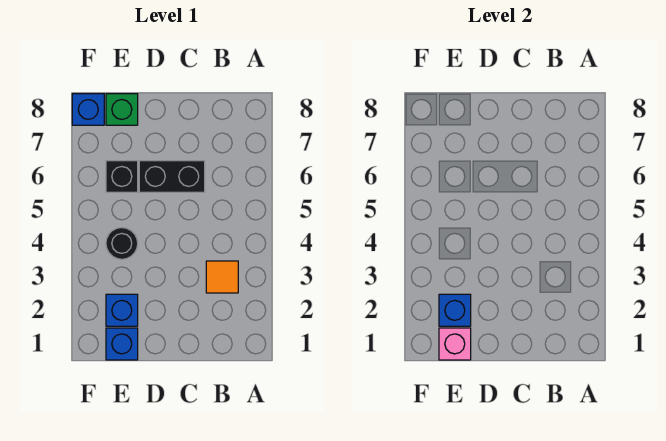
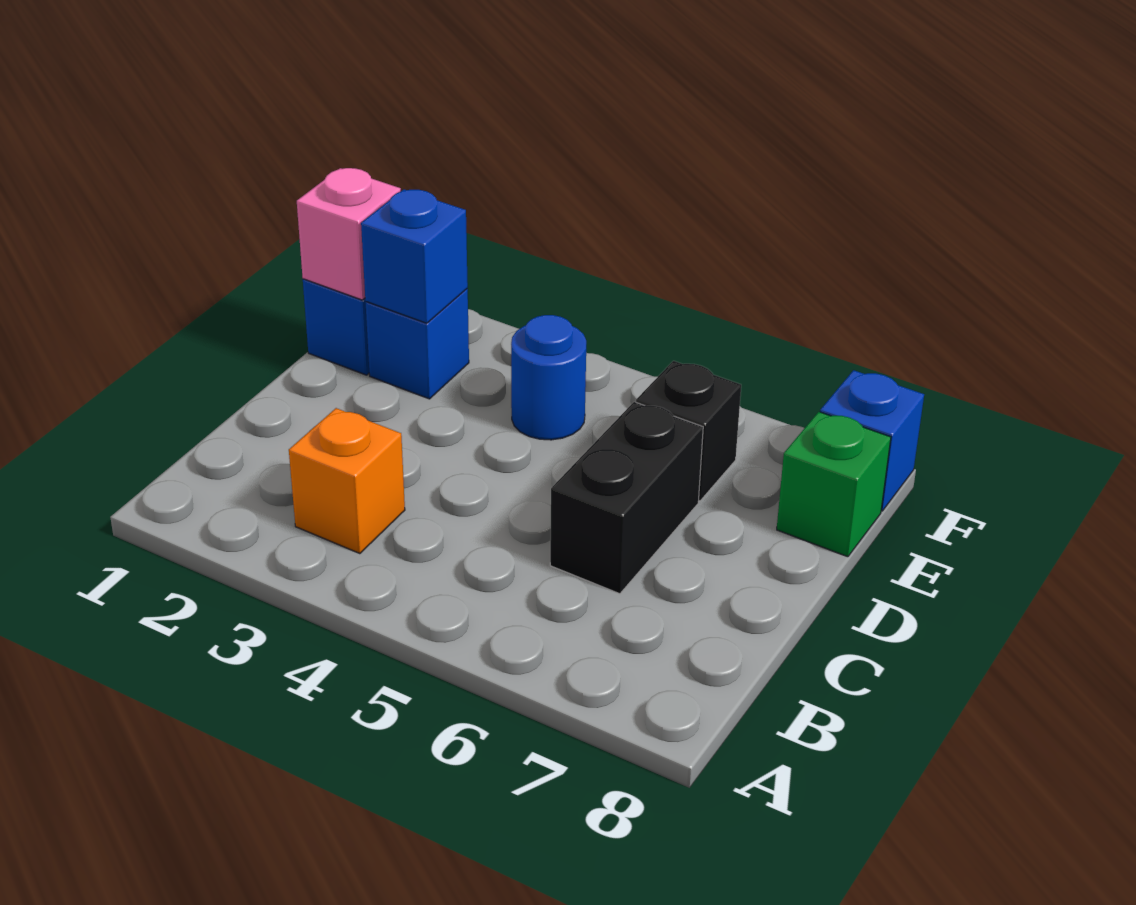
orange tile B3 level 1 -> orange brick B3 level 1
black round brick E4 level 1 -> blue round brick E4 level 1

